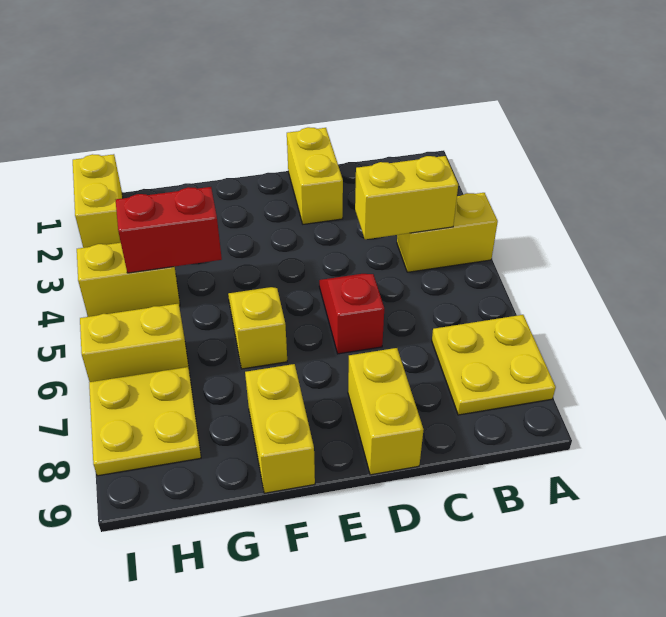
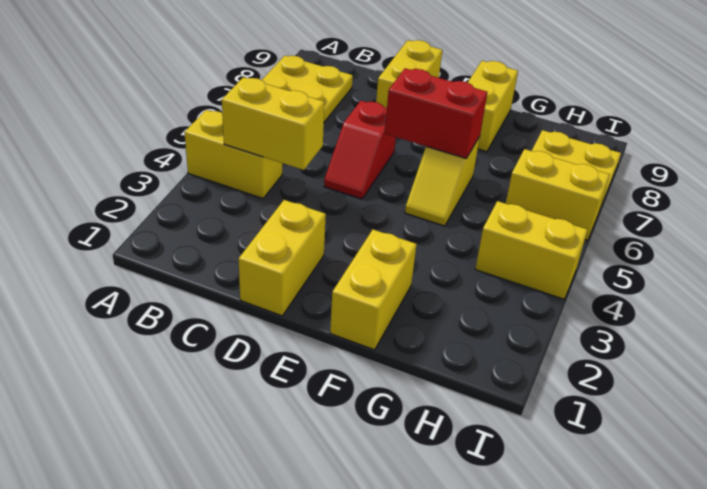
red brick G4:H4 level 2 -> red brick E6:F6 level 2
yellow brick I1:I2 level 1 -> yellow brick F1:F2 level 1

